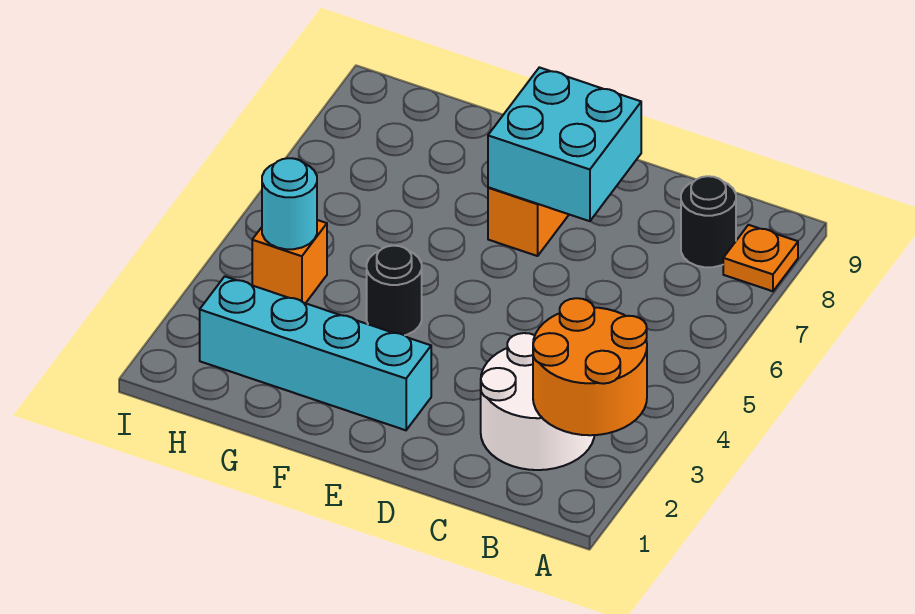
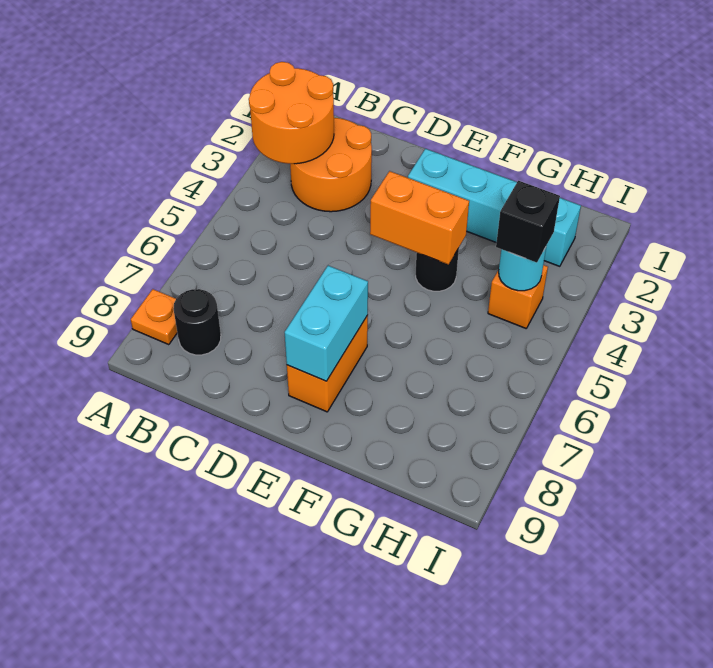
white round brick B2:C3 level 1 -> orange round brick B2:C3 level 1
cyan brick D7:E8 level 2 -> cyan brick E7:E8 level 2
none -> orange brick E4:F4 level 2
none -> black brick H4 level 3

